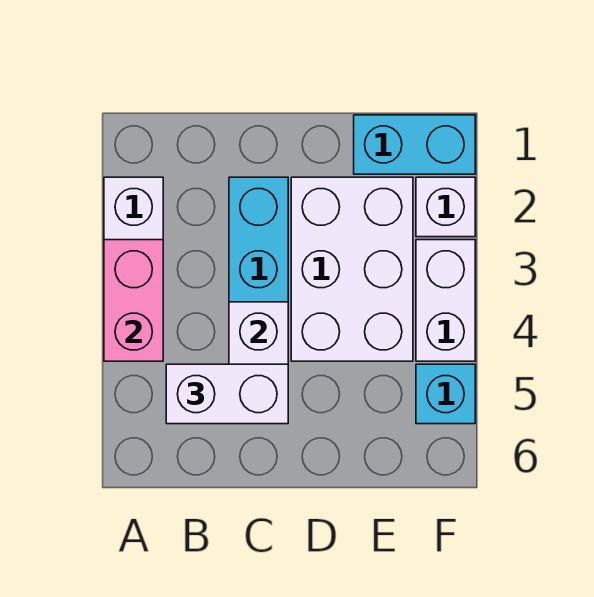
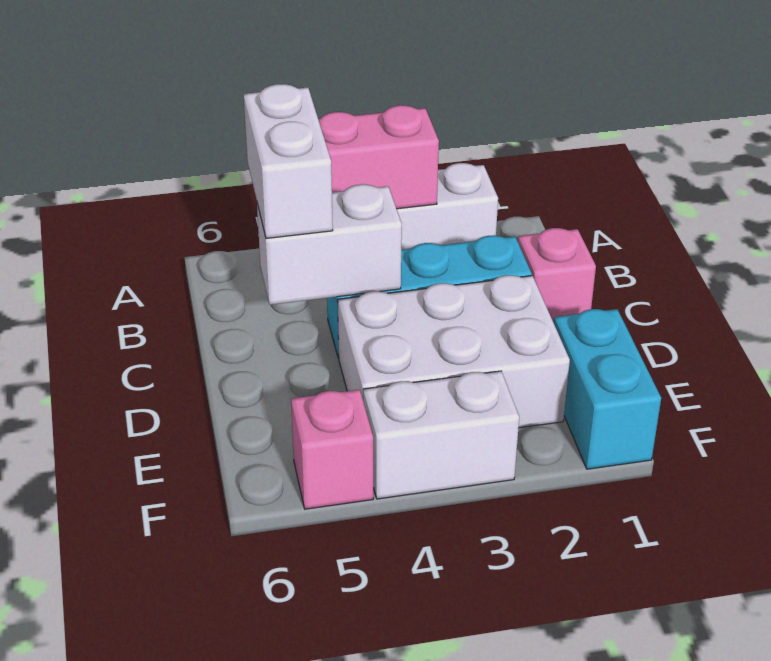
none -> pink brick C1 level 1
white brick F2 level 1 -> none
cyan brick F5 level 1 -> pink brick F5 level 1

